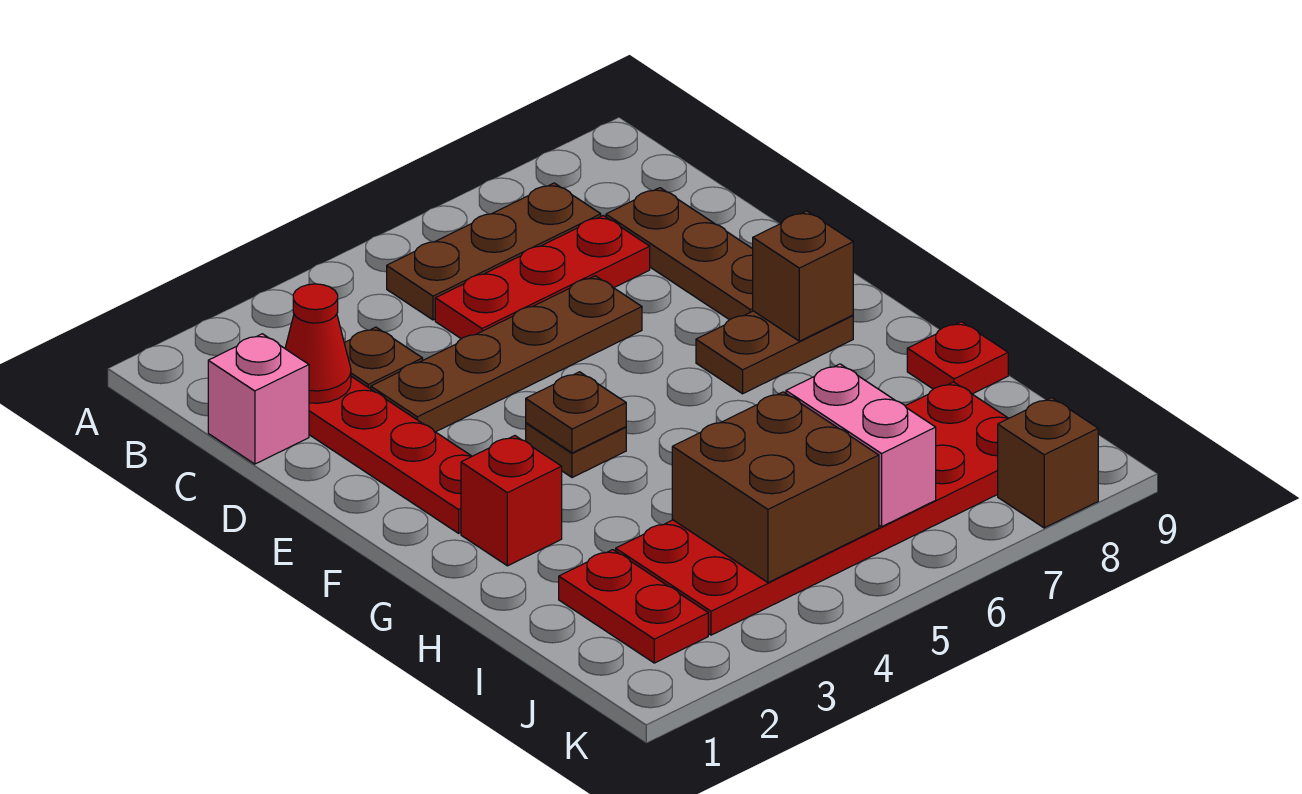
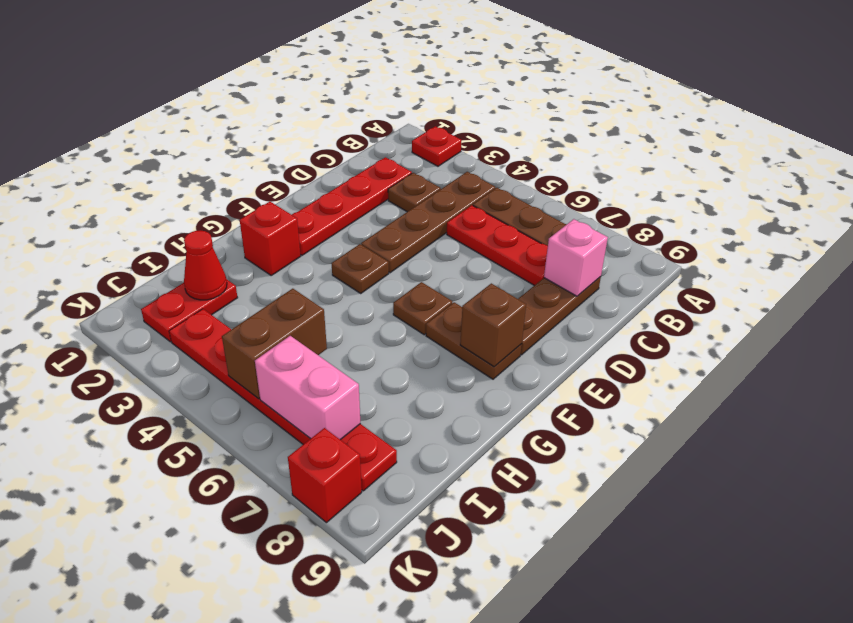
pink brick C1 level 1 -> pink brick C8 level 2
red cone C2 level 2 -> red cone I2 level 2
brown plate D3:D6 level 1 -> brown plate B4:E4 level 1
brown plate F4 level 2 -> brown plate F6 level 1
red plate H9 level 1 -> red plate A2 level 1
red plate I3:J8 level 1 -> red plate J3:J8 level 1
brown brick I4:J5 level 2 -> brown brick I5:J5 level 2
pink brick I6:J6 level 2 -> pink brick J6:J7 level 2
brown brick K8 level 1 -> red brick K8 level 1

